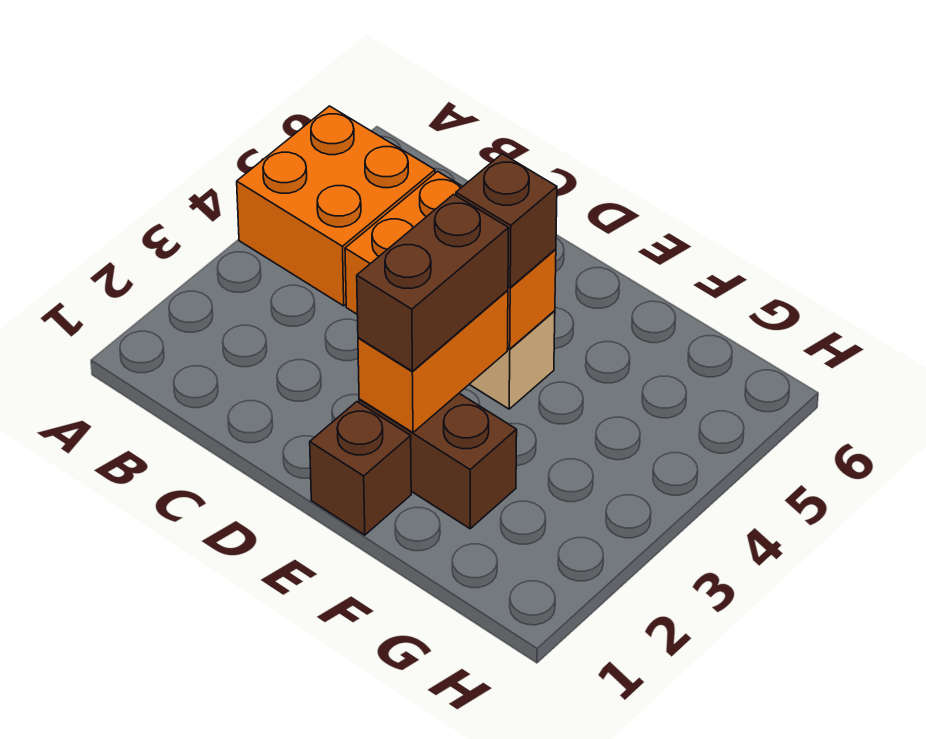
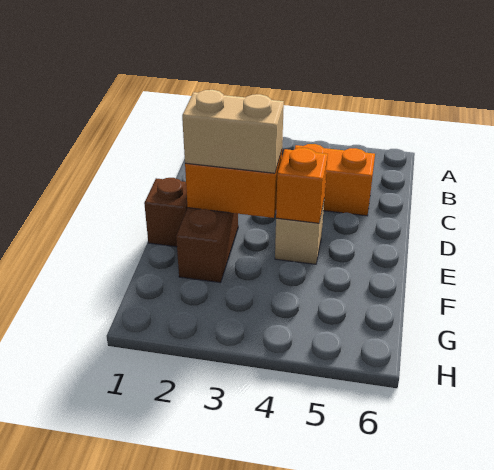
orange brick A4:B5 level 1 -> none
brown brick E2:E3 level 3 -> tan brick E2:E3 level 3
brown brick E4 level 3 -> none

